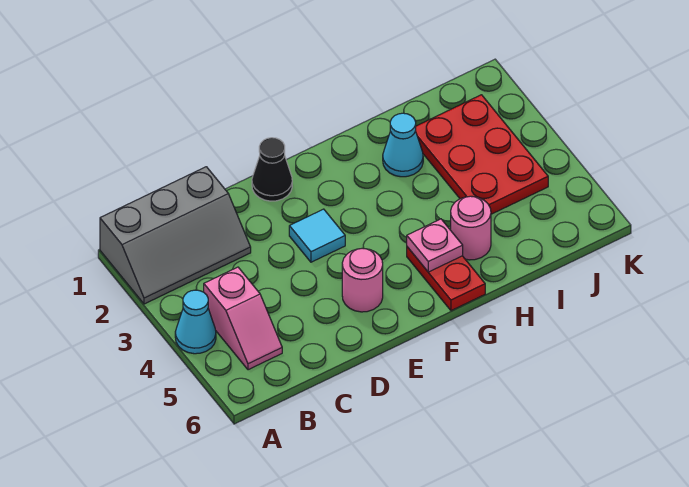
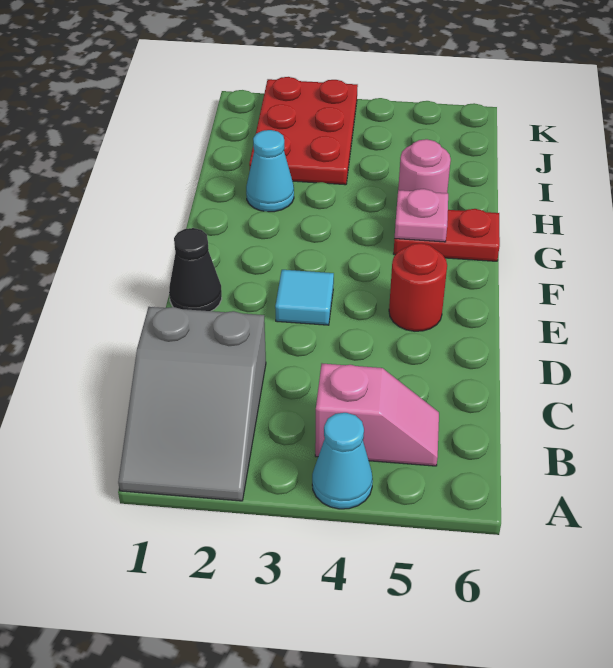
grey slope A1:C2 level 1 top 1 -> grey slope A1:C2 level 1 top C
pink round brick E5 level 1 -> red round brick E5 level 1
red plate I2:J4 level 1 -> red plate I2:K3 level 1

